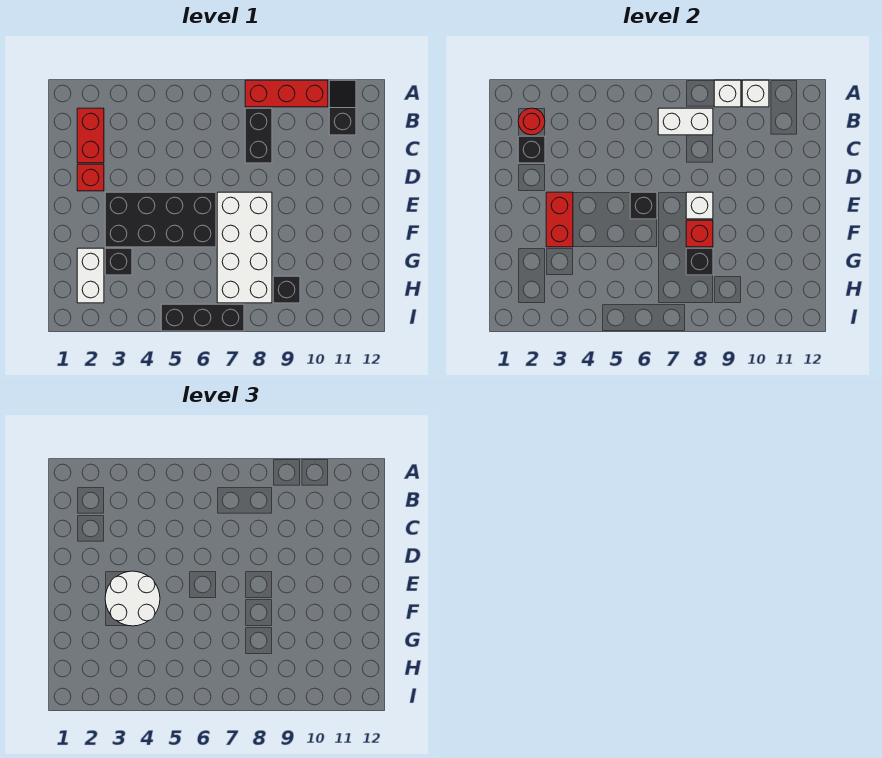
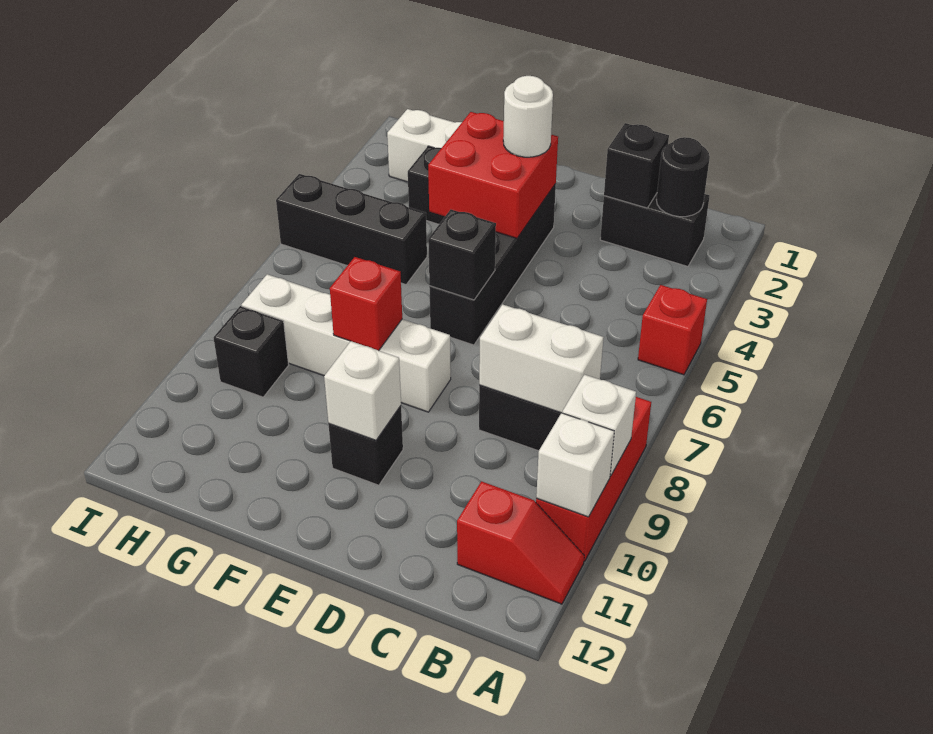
black slope A11:B11 level 1 top B -> red slope A11:B11 level 1 top B
red brick B2:C2 level 1 -> black brick B2:C2 level 1
red round brick B2 level 2 -> black round brick B2 level 2
white brick B7:B8 level 2 -> white brick B8:C8 level 2
red brick D2 level 1 -> red brick A5 level 1
black brick E3:F6 level 1 -> black brick E3:E6 level 1
red brick E3:F3 level 2 -> red brick E3:F4 level 2
white round brick E3:F4 level 3 -> white round brick E3 level 3
white brick E7:H8 level 1 -> white brick E8:H8 level 1
white brick E8 level 2 -> white brick E10 level 2
black brick G8 level 2 -> black brick E10 level 1
black brick I5:I7 level 1 -> black brick G5:I5 level 1

